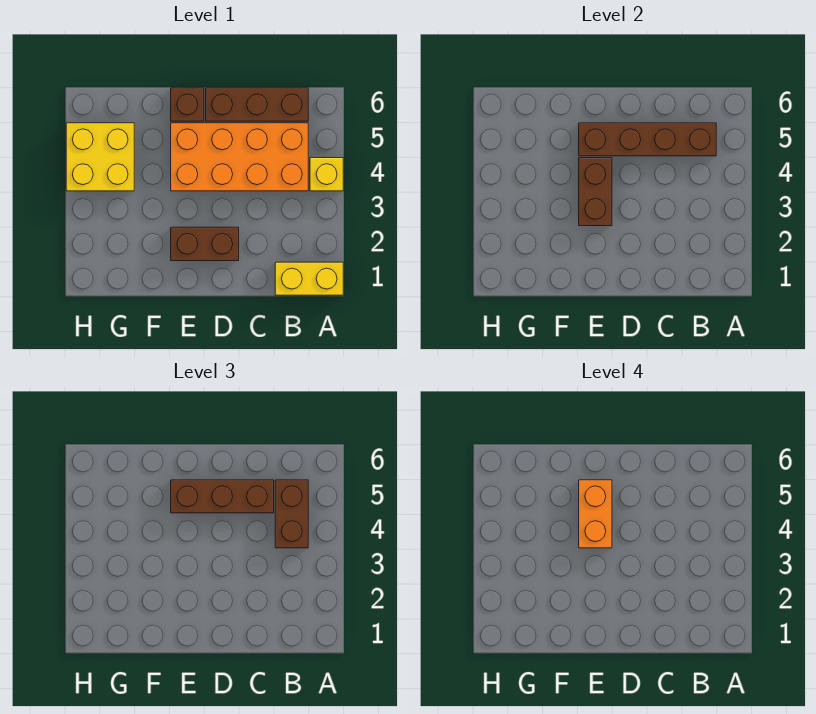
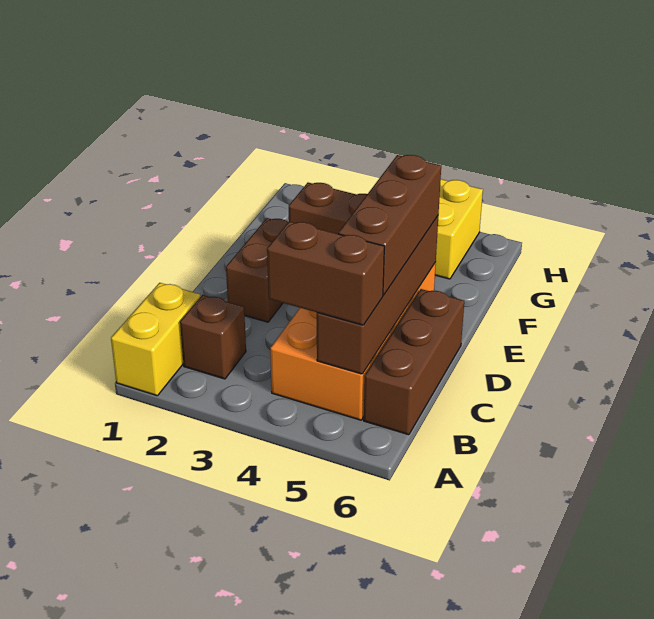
yellow brick A4 level 1 -> none
orange brick E4:E5 level 4 -> none
brown brick E6 level 1 -> brown brick B2 level 1

